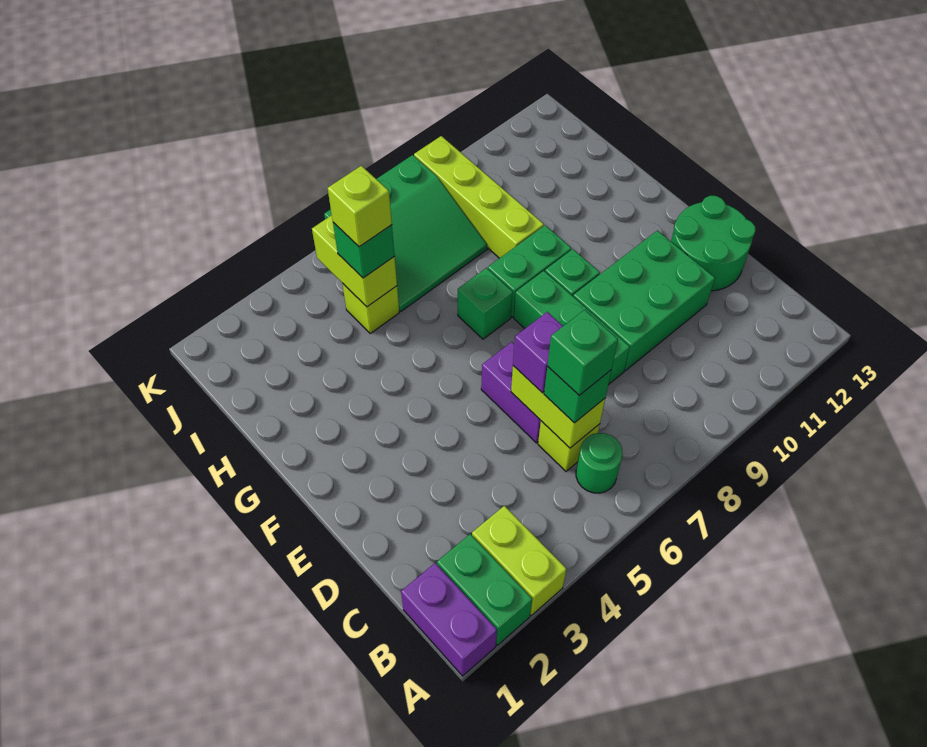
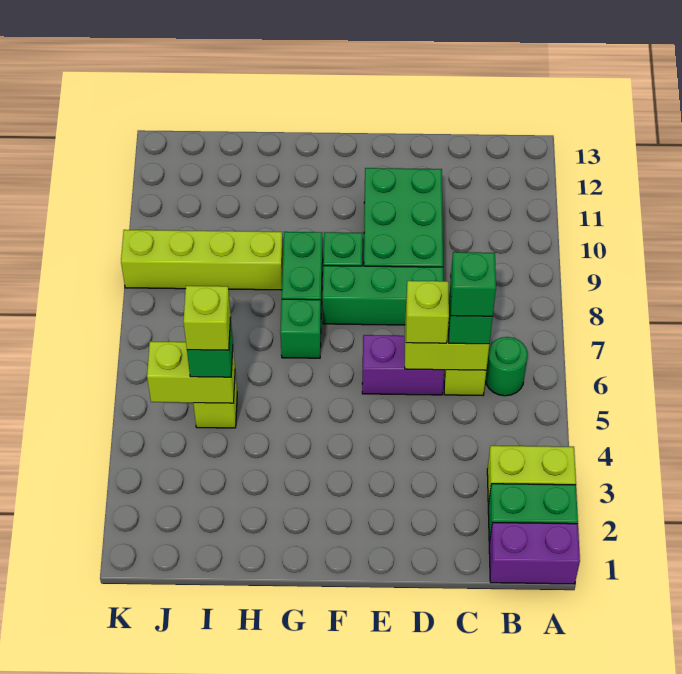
purple brick D6 level 3 -> lime brick D6 level 3
green round brick D12:E13 level 1 -> none
green slope I6:K8 level 1 top K -> none

